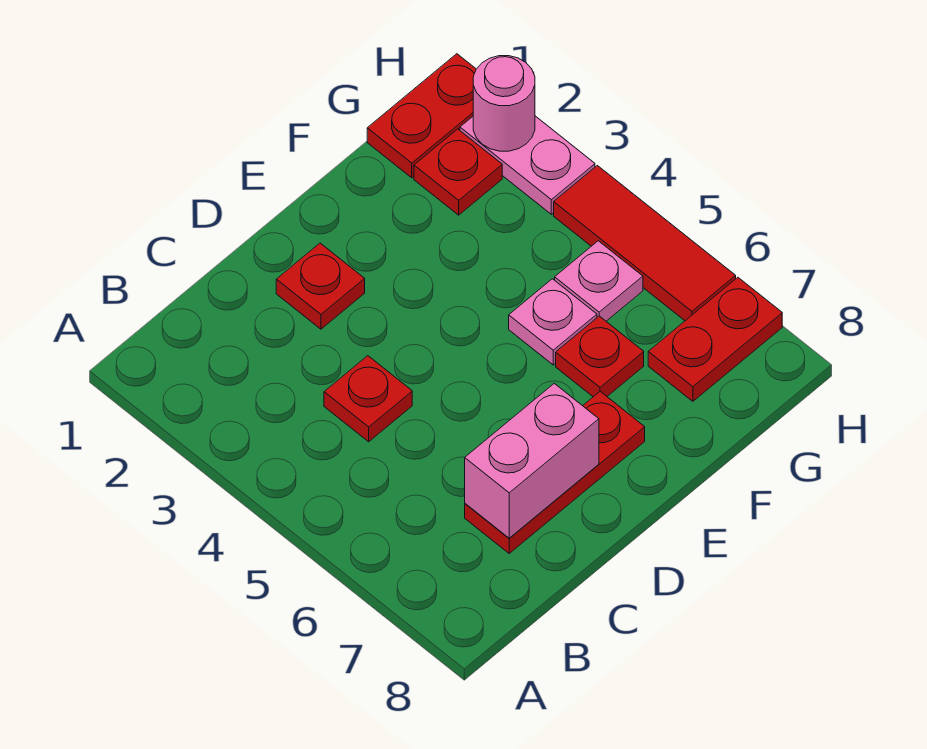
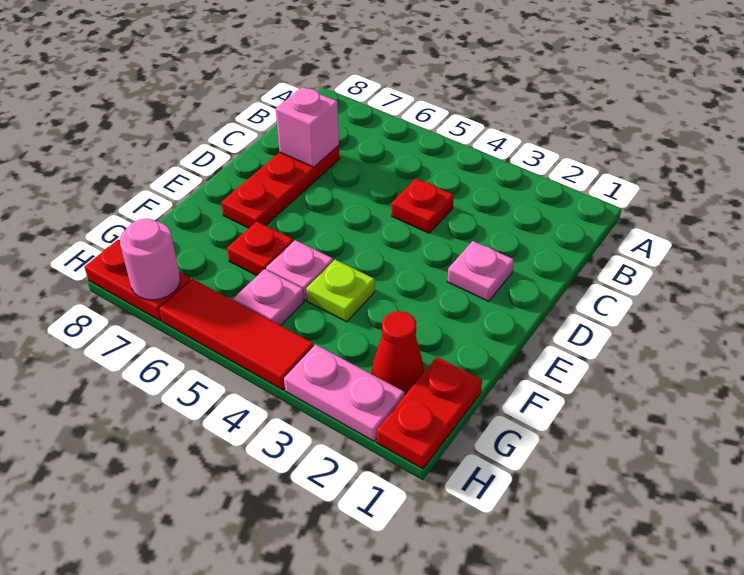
pink brick C7:D7 level 2 -> pink brick C7 level 2
red plate D2 level 1 -> pink plate D2 level 1
none -> lime plate F4 level 1
red plate G2 level 1 -> red cone G2 level 1
red plate G7:H7 level 1 -> red plate H7:H8 level 1
pink round brick H2 level 2 -> pink round brick H7 level 2

